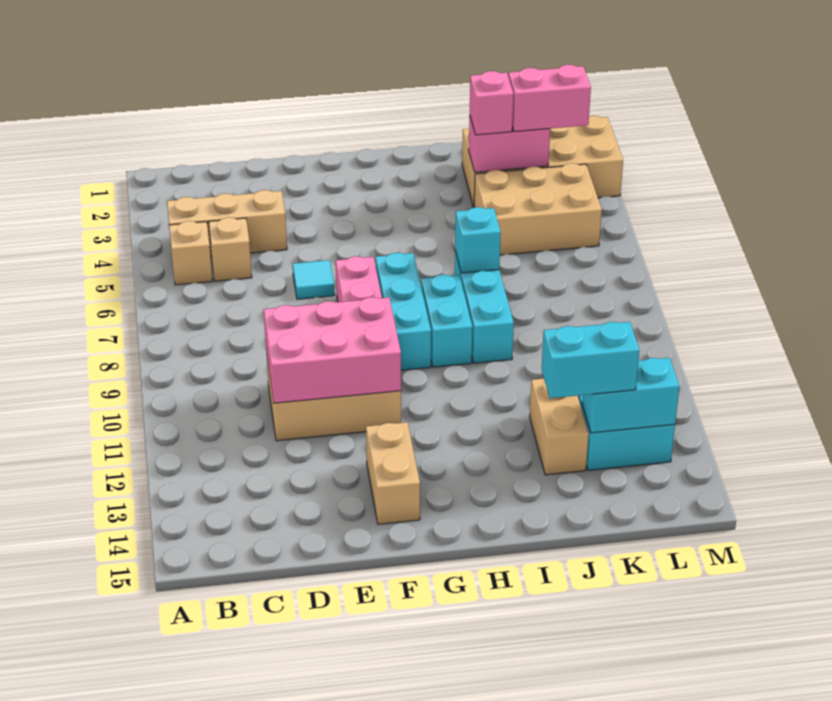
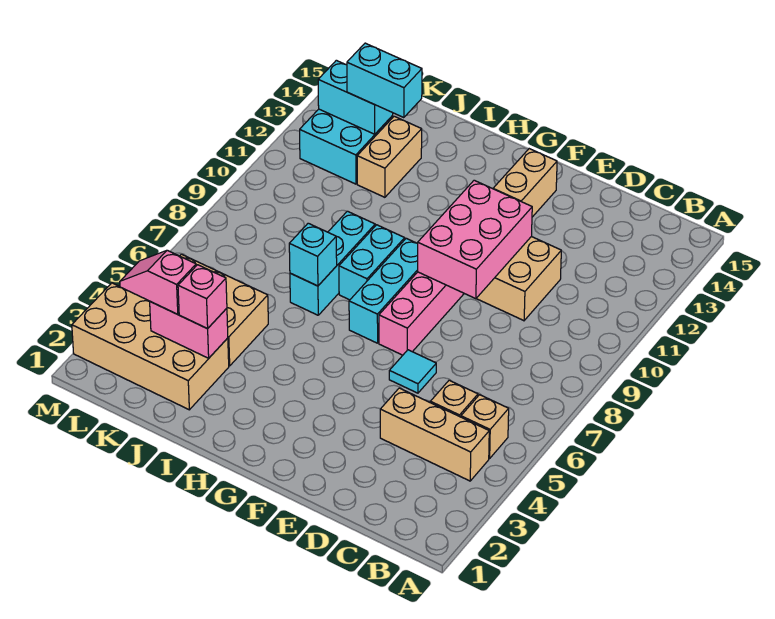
pink brick D10:F11 level 2 -> pink brick E9:F11 level 2
pink brick K3:L3 level 3 -> pink slope K3:L3 level 3 top K

